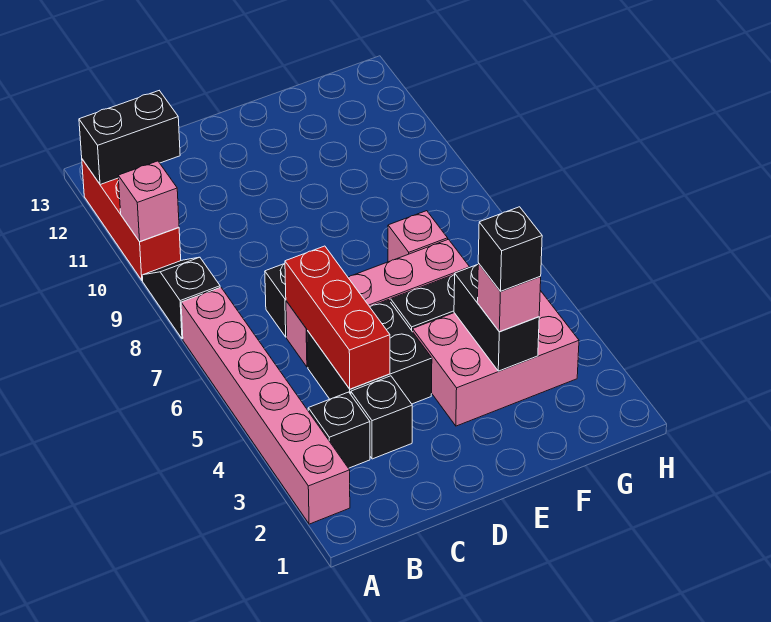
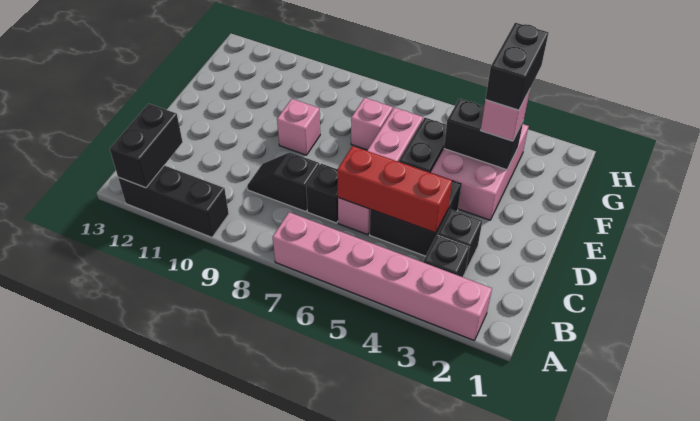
black slope A8:A9 level 1 top 8 -> black slope C8:C9 level 1 top 8
red brick A10:A12 level 1 -> black brick A10:A12 level 1
pink brick A10 level 2 -> pink brick E9 level 1
black brick F3 level 4 -> black brick F3:G3 level 4

